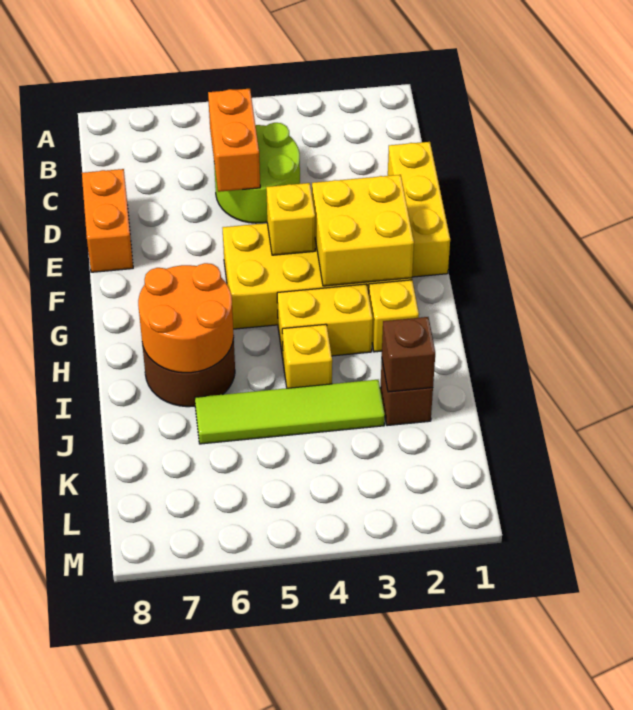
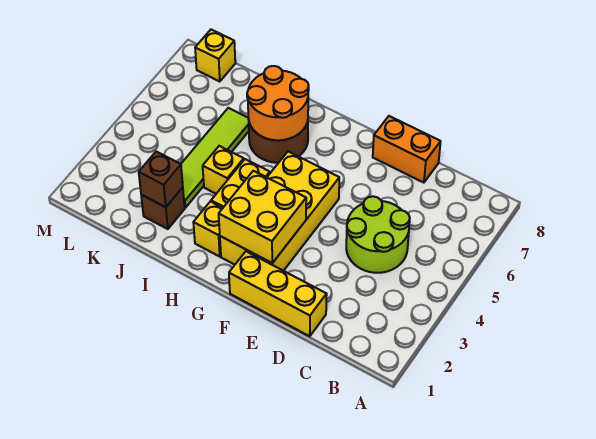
orange brick C5:D5 level 2 -> none
yellow brick F4 level 2 -> yellow brick L8 level 1

